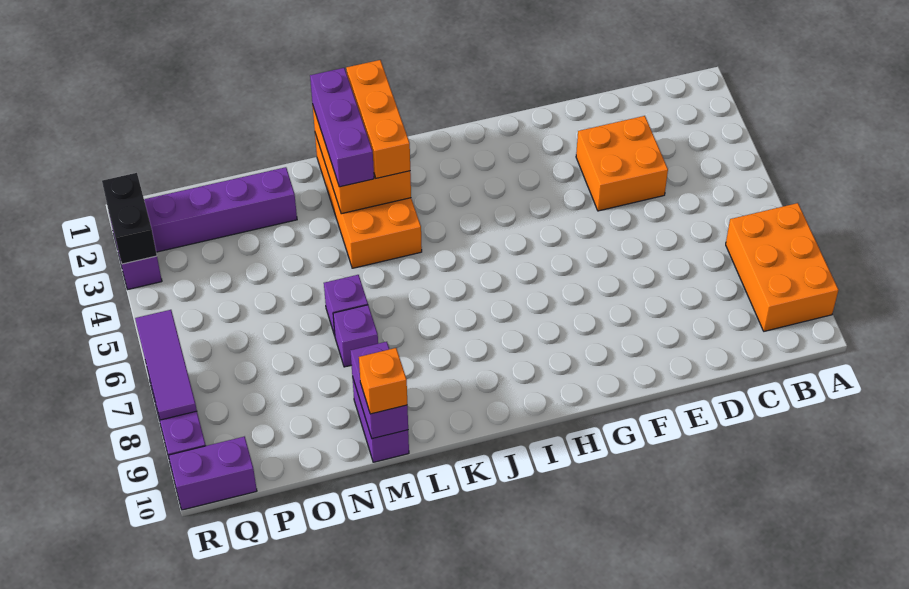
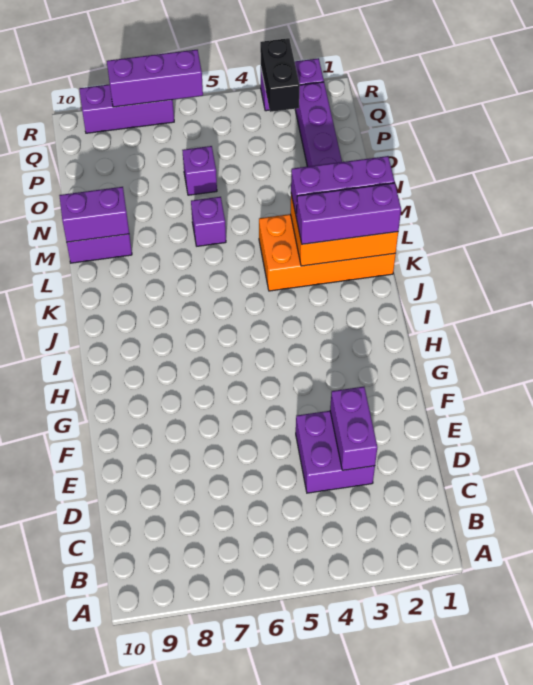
orange brick A7:B9 level 1 -> none
orange brick D3:E4 level 1 -> purple brick D3:E4 level 1
orange brick K1:K3 level 3 -> purple brick K1:K3 level 3
purple brick M7 level 1 -> purple brick O6 level 1
orange brick M10 level 3 -> none
purple brick Q10:R10 level 1 -> purple brick D3:E3 level 2
black brick R2:R3 level 2 -> black brick Q3:R3 level 2
purple tile R6:R8 level 2 -> purple brick R6:R8 level 2

